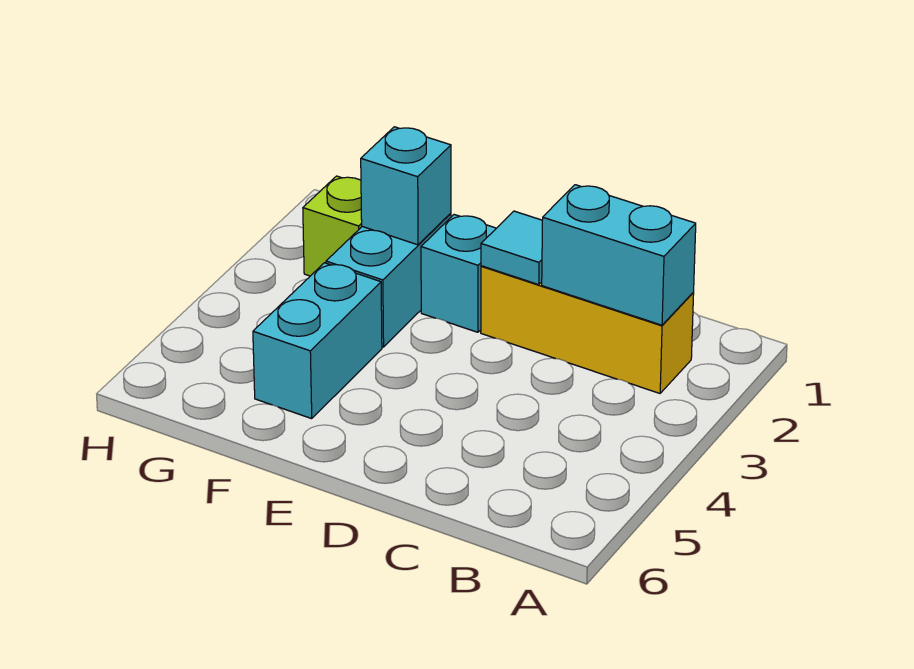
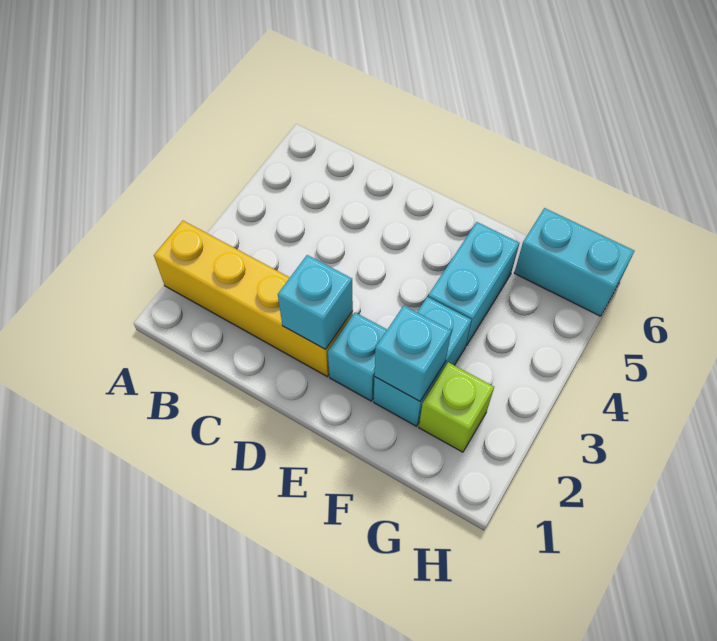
yellow brick B2:D2 level 1 -> yellow brick A2:D2 level 1
cyan brick B2:C2 level 2 -> cyan brick G6:H6 level 1
cyan tile D2 level 2 -> cyan brick D2 level 2

